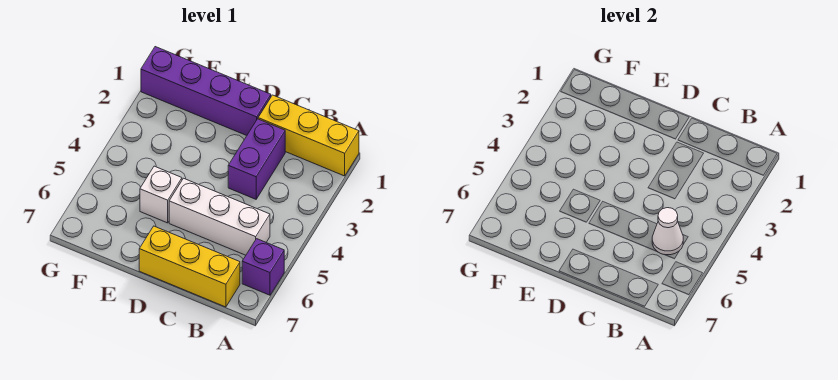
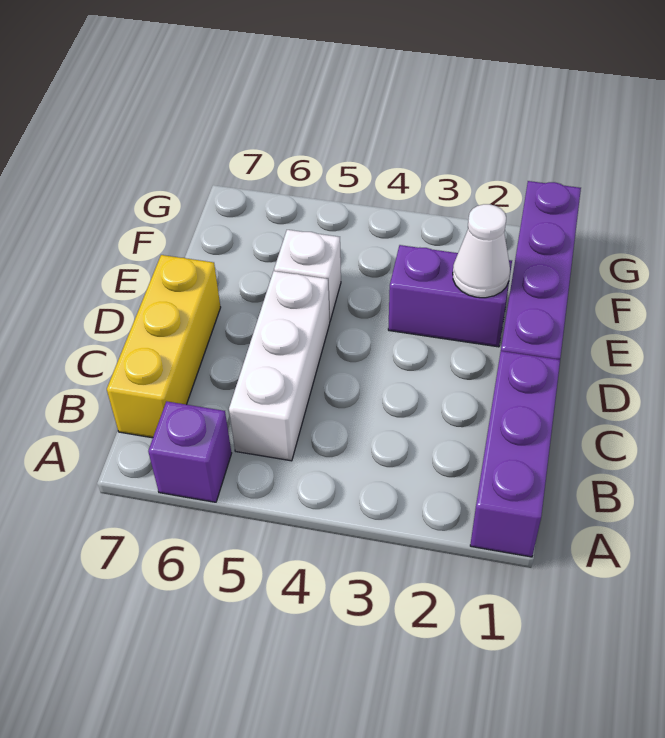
yellow brick A1:C1 level 1 -> purple brick A1:C1 level 1
white cone B5 level 2 -> white cone E2 level 2
purple brick C2:C3 level 1 -> purple brick E2:E3 level 1

